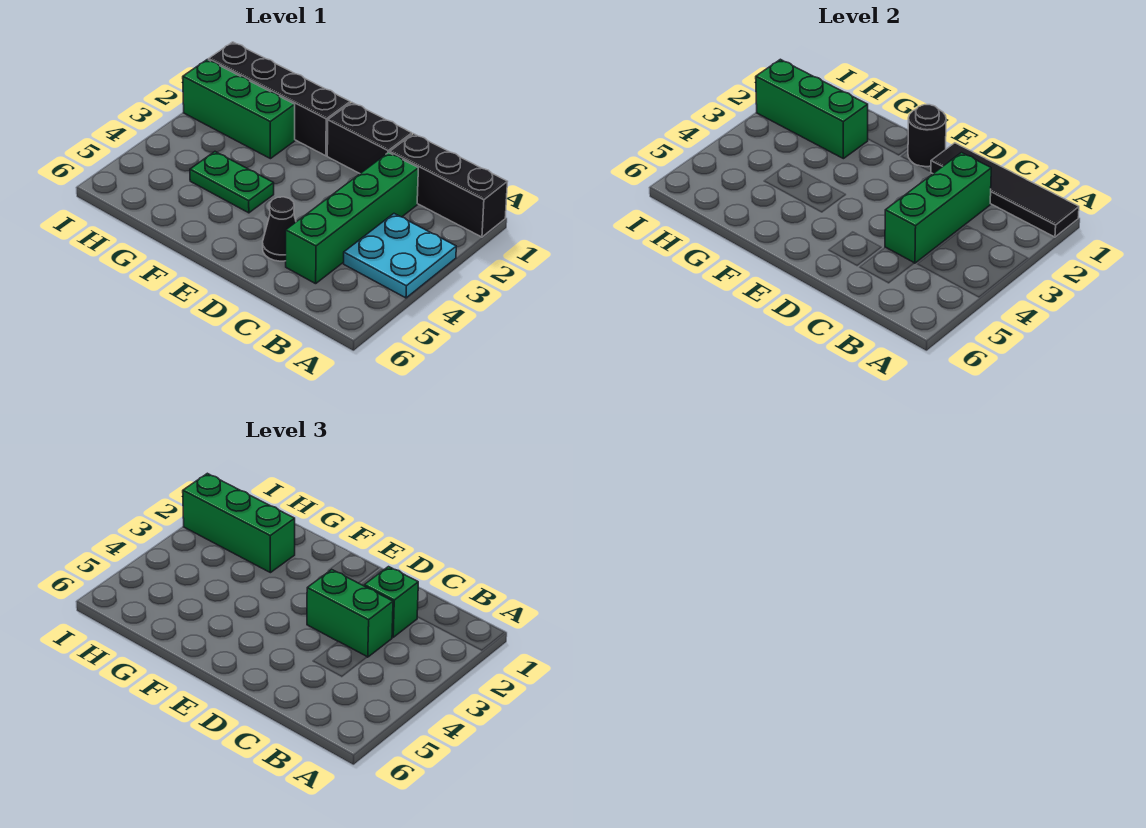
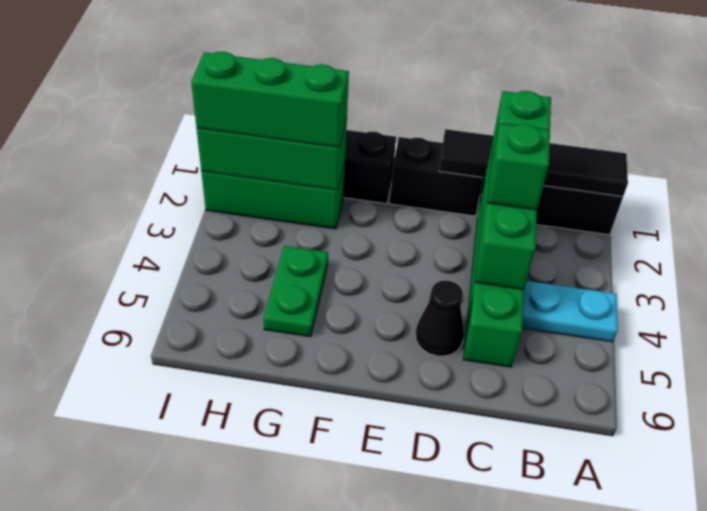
cyan plate A3:B4 level 1 -> cyan plate A4:B4 level 1
green brick C3:D3 level 3 -> green brick C3 level 3
black round brick E1 level 2 -> none
green plate F4:G4 level 1 -> green plate G4:G5 level 1

